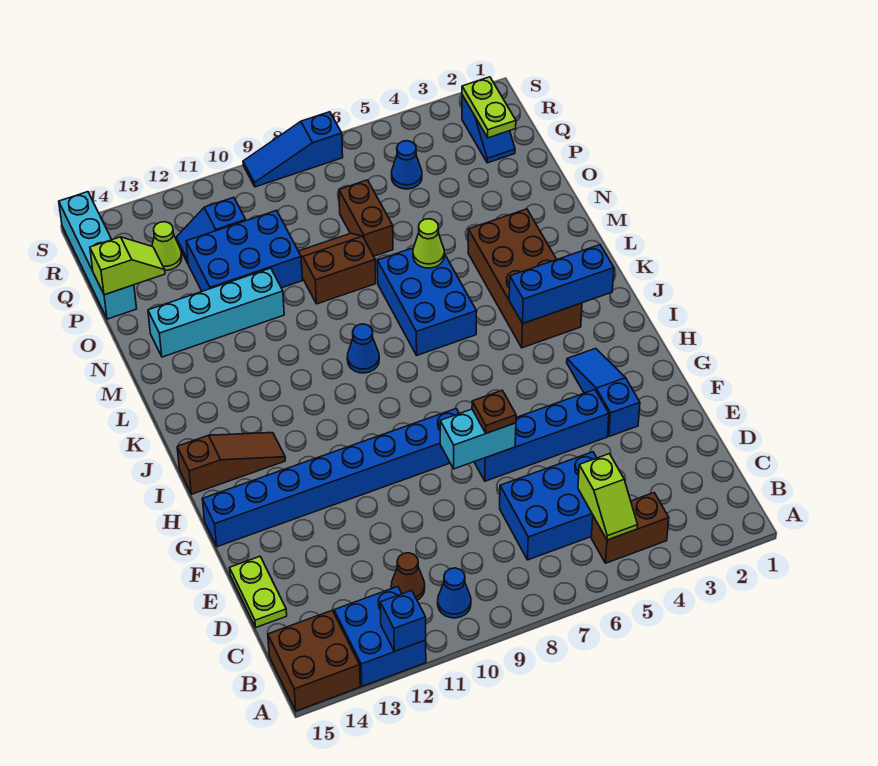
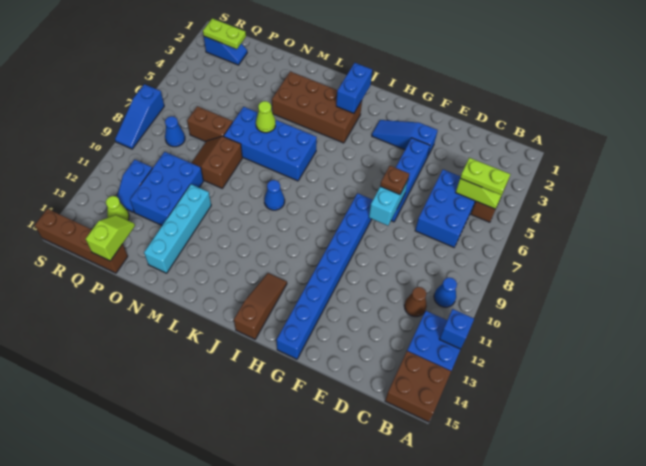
lime plate D15:E15 level 1 -> lime plate B5:C5 level 3
blue brick J2:J4 level 2 -> blue brick J2:J3 level 2
blue brick K6:M7 level 1 -> blue brick K6:N7 level 1
cyan brick P15:S15 level 1 -> brown brick P15:S15 level 1
blue cone Q5 level 1 -> blue cone Q8 level 1

